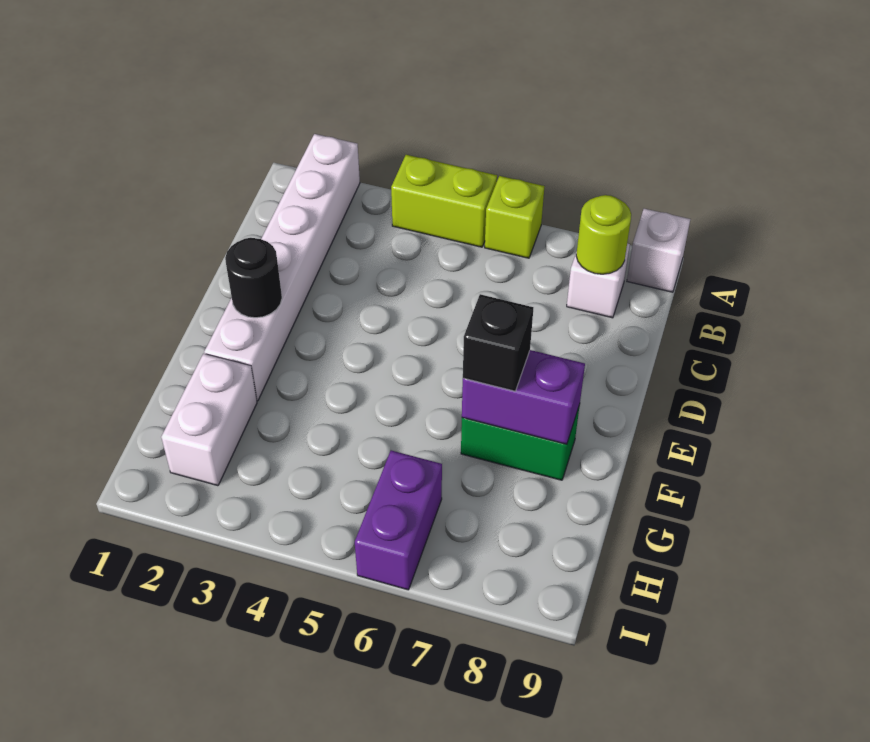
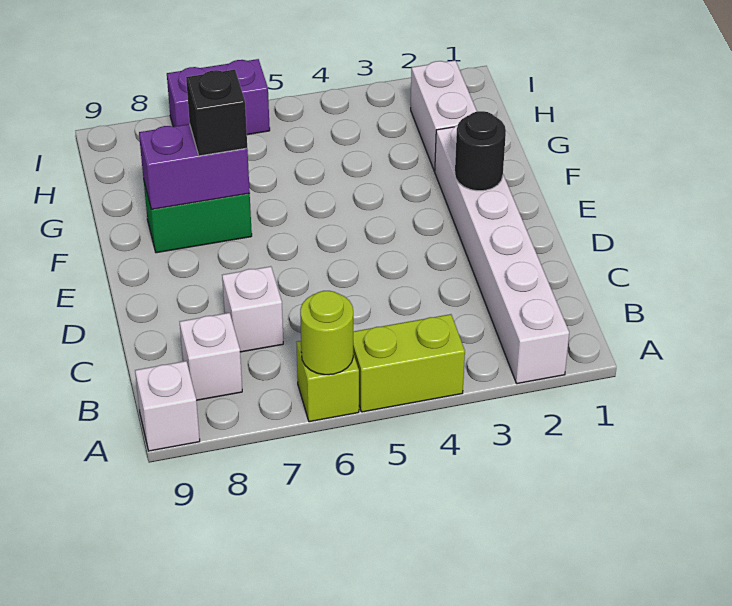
lime round brick B8 level 2 -> lime round brick A6 level 2
none -> white brick C7 level 1
purple brick H6:I6 level 1 -> purple brick I6:I7 level 1

